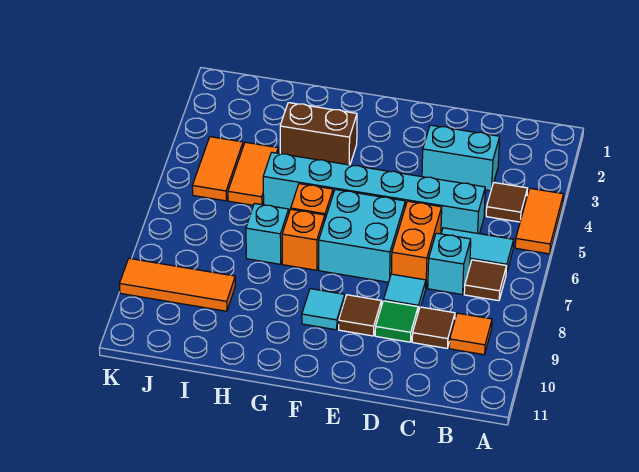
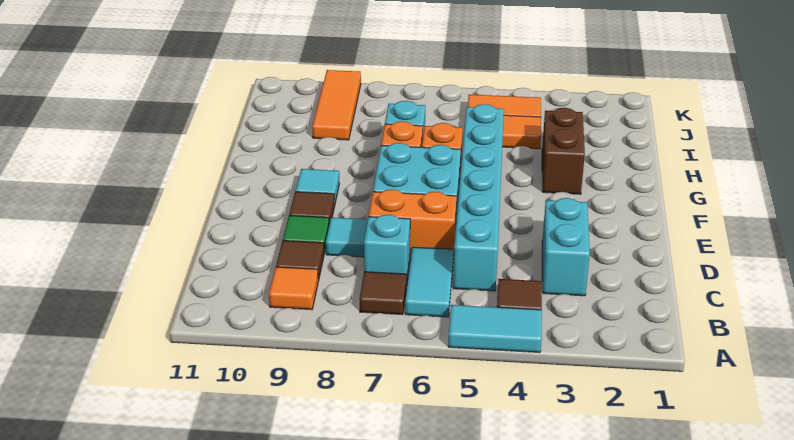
orange tile A4:A5 level 1 -> cyan tile A4:A5 level 1

